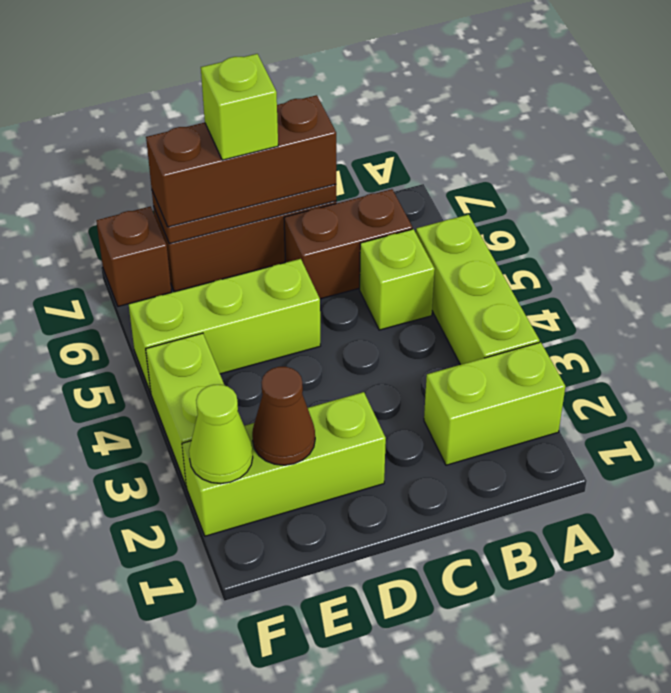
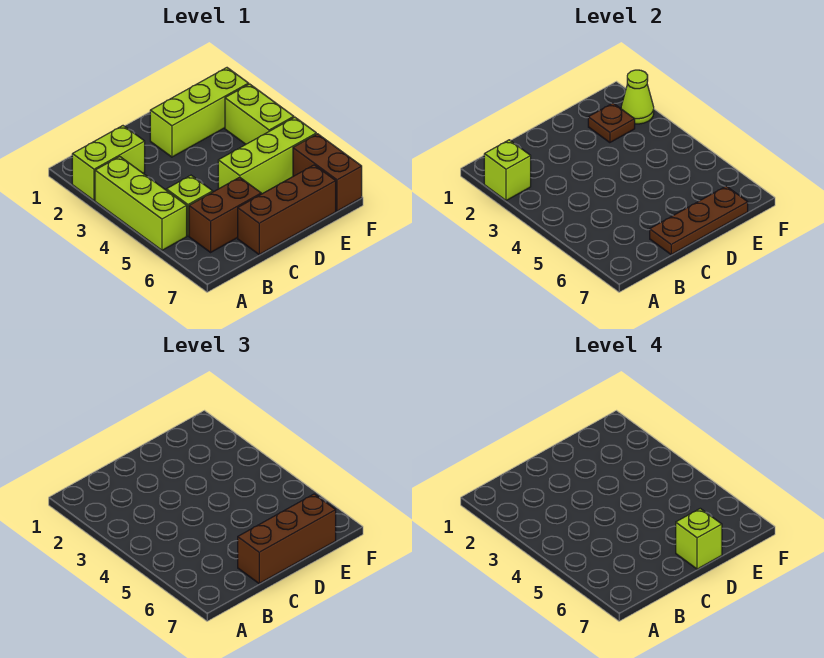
none -> lime brick A2 level 2
brown cone E2 level 2 -> brown plate E2 level 2
brown brick F7 level 1 -> brown brick F6:F7 level 1

